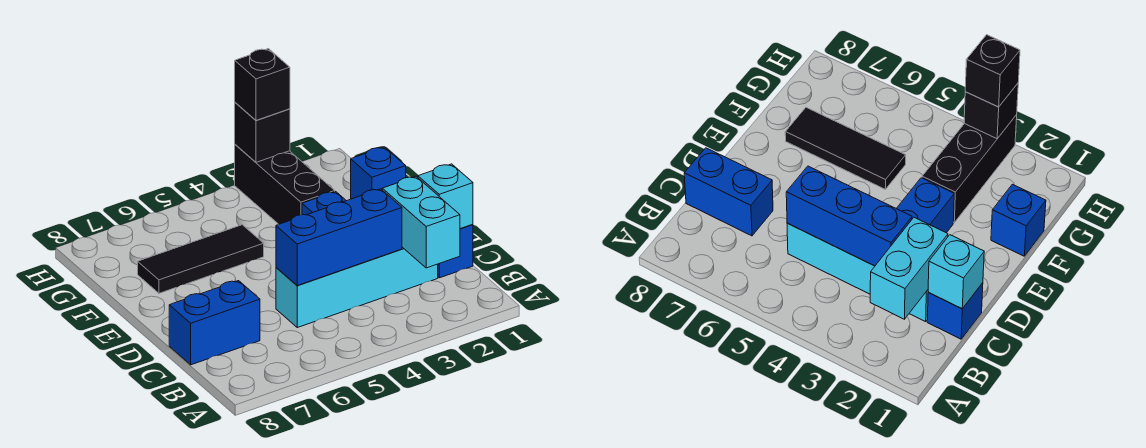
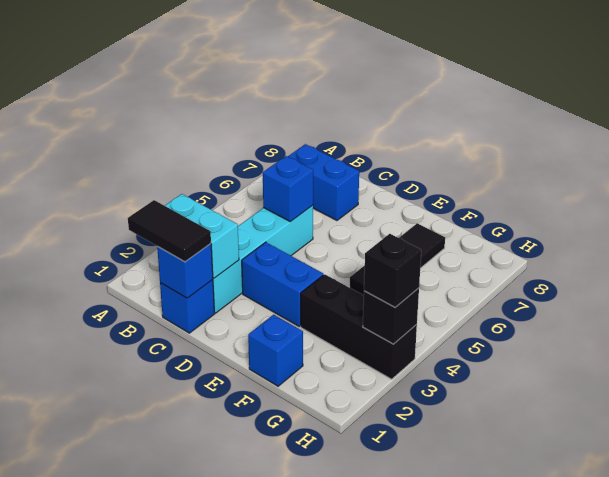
none -> black tile B1:C1 level 3
cyan brick C1 level 2 -> blue brick C1 level 2
blue brick C3:C5 level 2 -> blue brick C5 level 2
blue brick C7:C8 level 1 -> blue brick B7:C7 level 1

